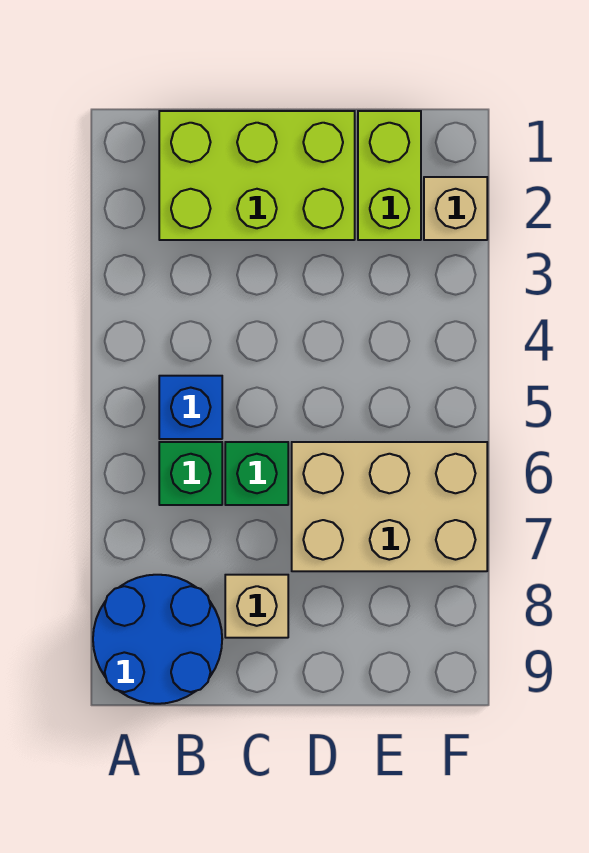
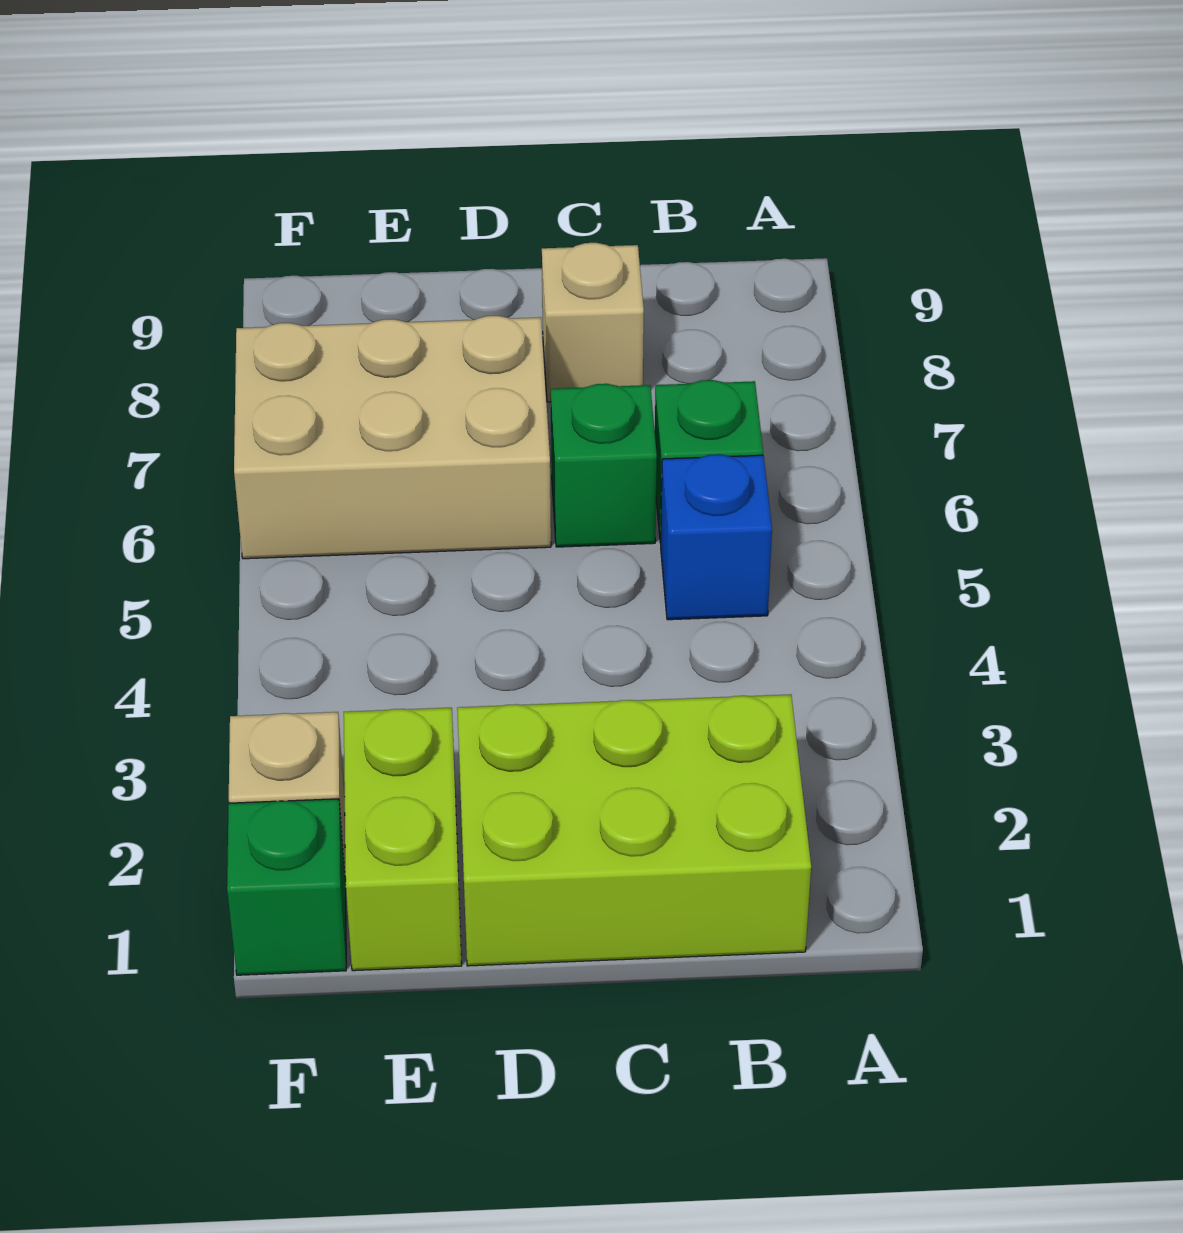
blue round brick A8:B9 level 1 -> none
none -> green brick F1 level 1

